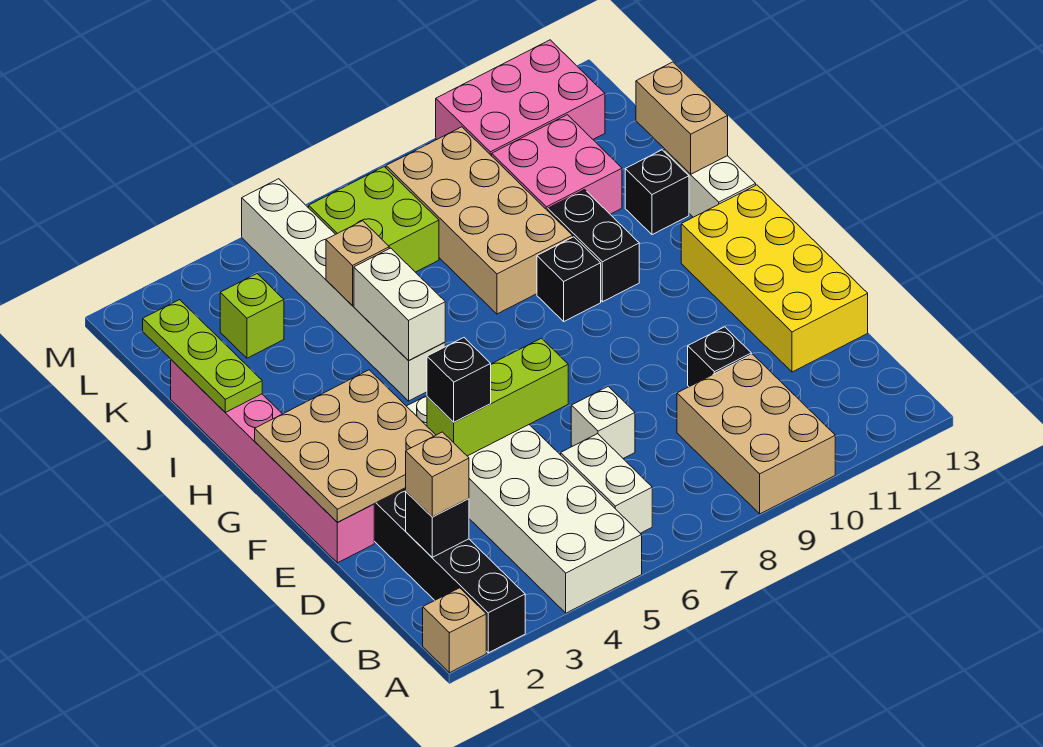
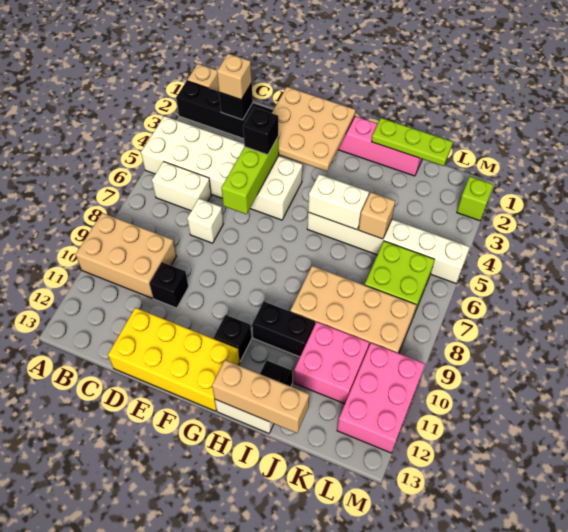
black brick H9 level 1 -> black brick G11 level 1
tan brick I13:J13 level 2 -> tan brick H13:J13 level 2
lime brick K3 level 1 -> lime brick M2 level 1

